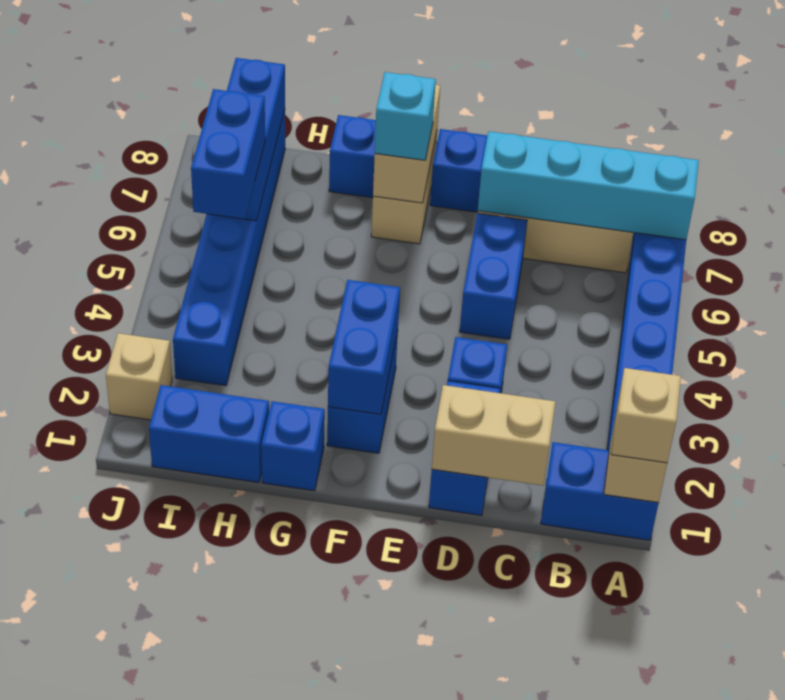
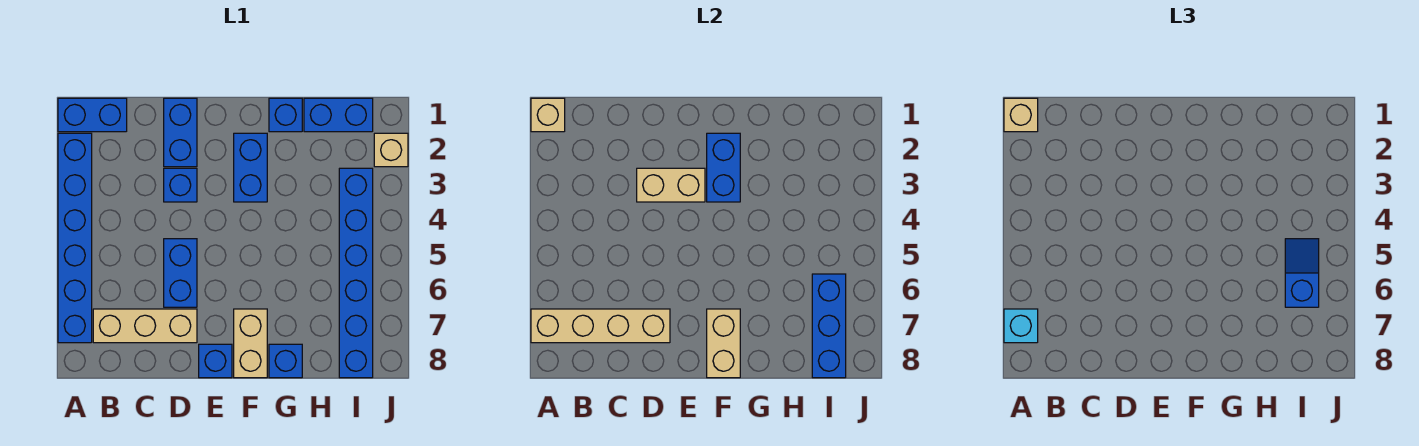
cyan brick A7:D7 level 2 -> tan brick A7:D7 level 2
tan brick C1:D1 level 2 -> tan brick D3:E3 level 2
cyan brick F7 level 3 -> cyan brick A7 level 3
blue brick I5:I6 level 3 -> blue slope I5:I6 level 3 top 6

